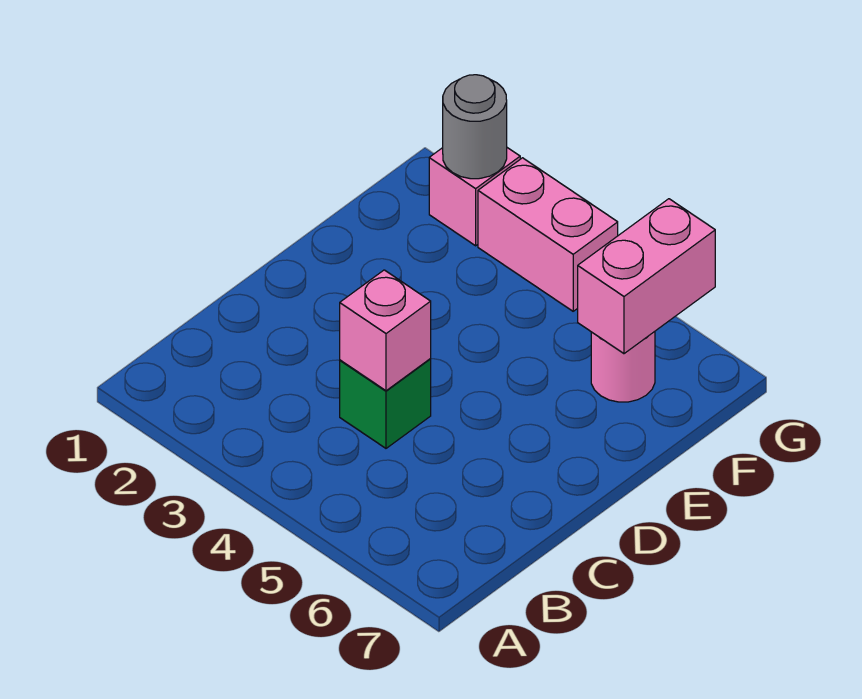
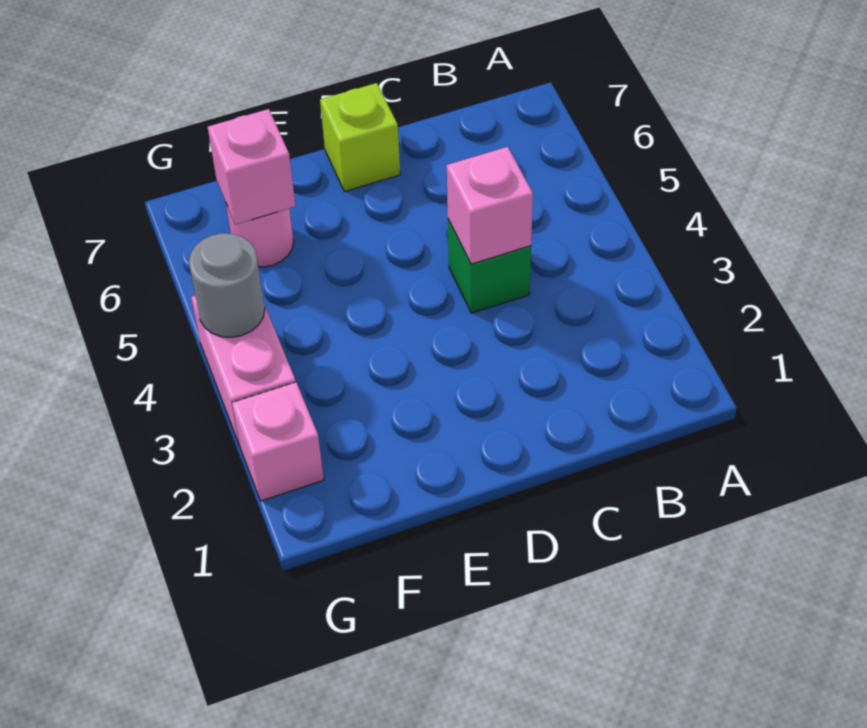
none -> lime brick D7 level 1
pink brick F6:G6 level 2 -> pink brick F6 level 2
grey round brick G2 level 2 -> grey round brick G4 level 2

